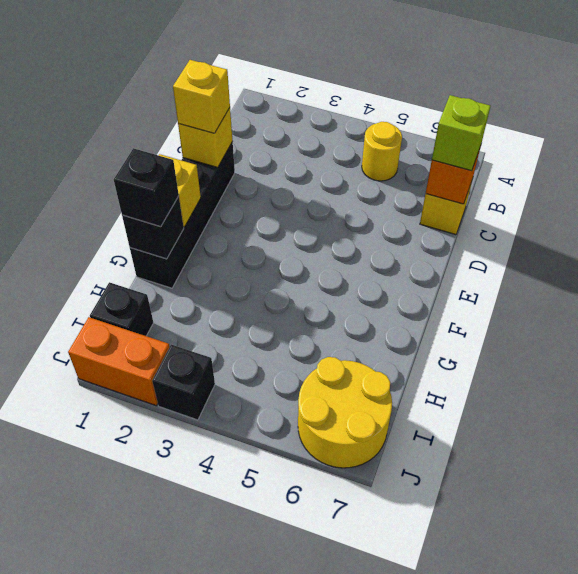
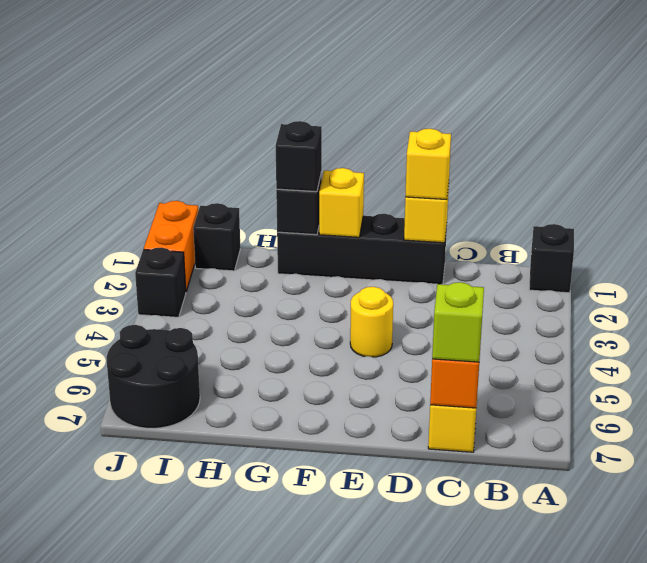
none -> black brick A1 level 1
yellow round brick B5 level 1 -> yellow round brick E4 level 1
yellow round brick I6:J7 level 1 -> black round brick I6:J7 level 1

